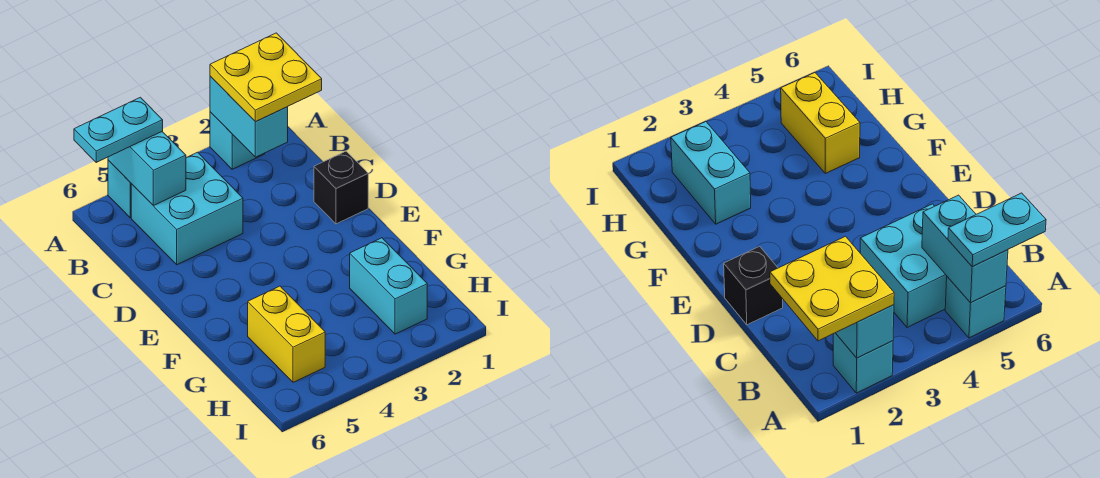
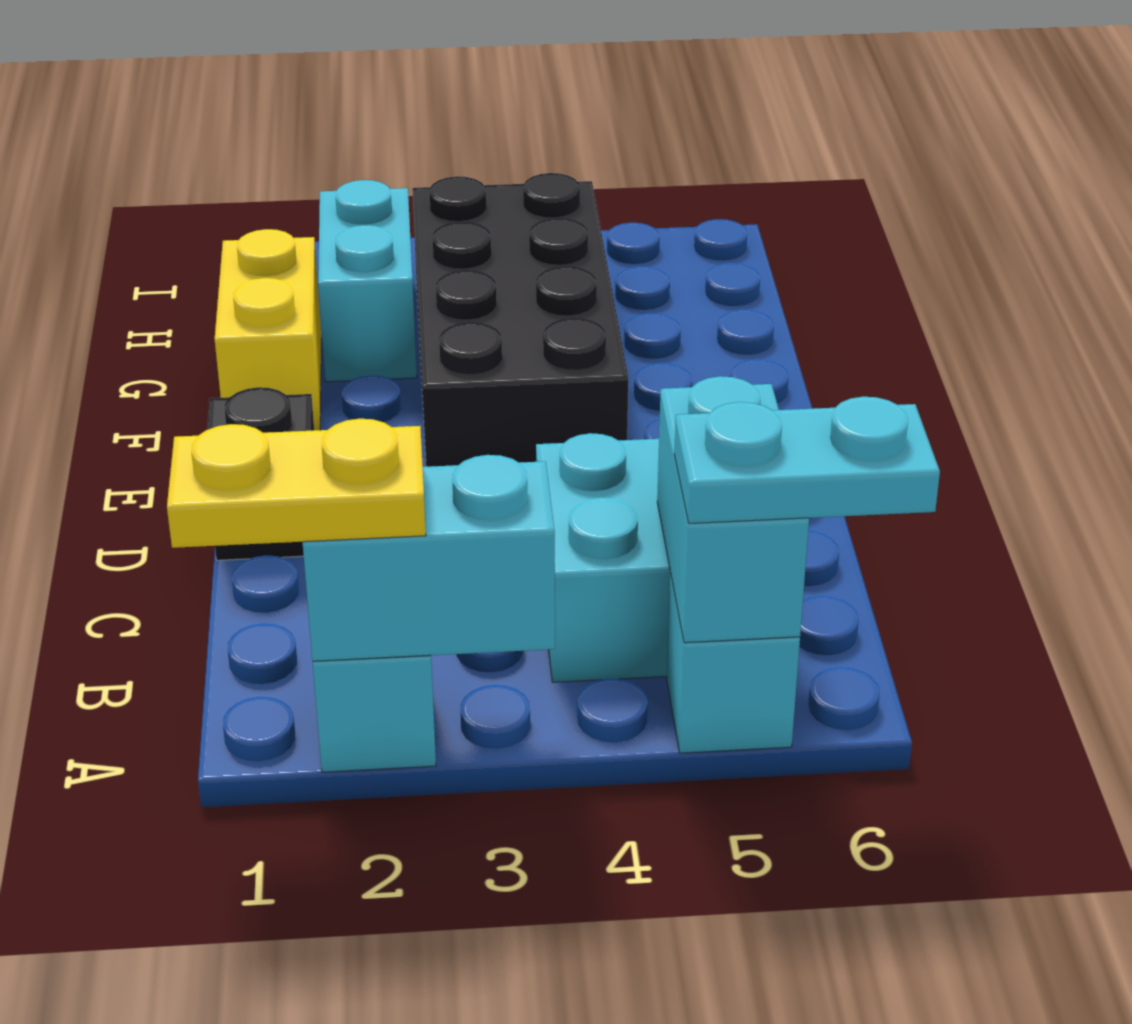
yellow plate A1:B2 level 3 -> yellow plate A1:A2 level 3
cyan brick A2:B2 level 2 -> cyan brick A2:A3 level 2
none -> black brick E3:H4 level 1
yellow brick G5:H5 level 1 -> yellow brick F1:G1 level 1

